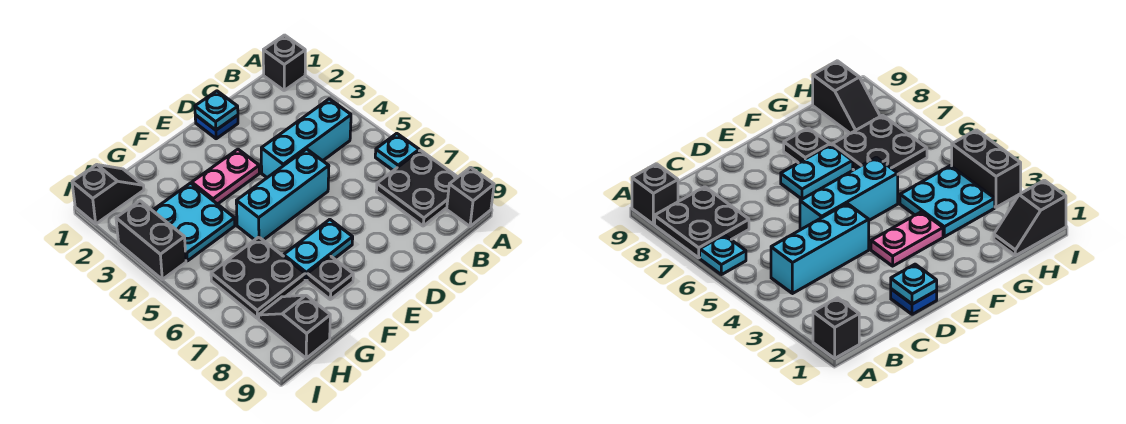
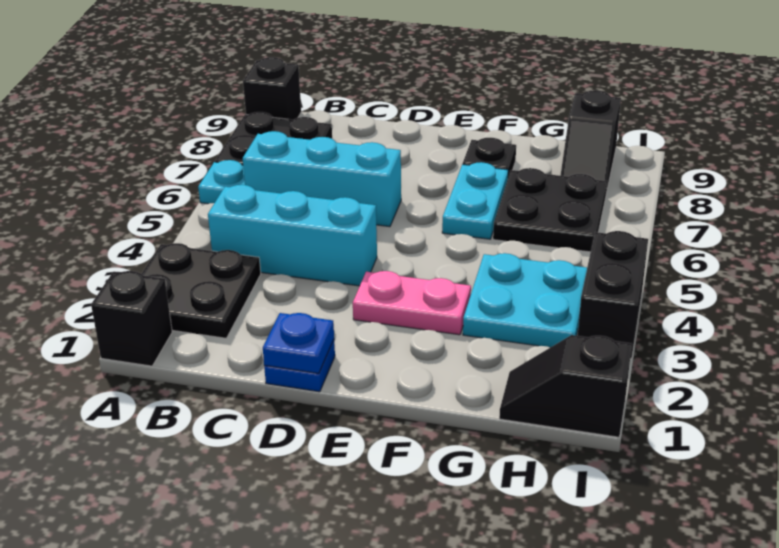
none -> black plate A2:B3 level 1
cyan plate D1 level 2 -> blue plate D1 level 2
cyan brick D5:F5 level 1 -> cyan brick B6:D6 level 1
cyan plate E7:F7 level 1 -> cyan plate F6:F7 level 1

